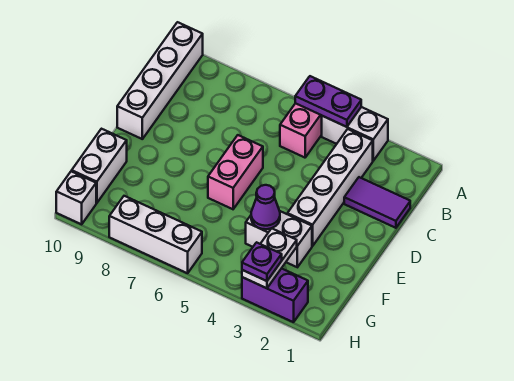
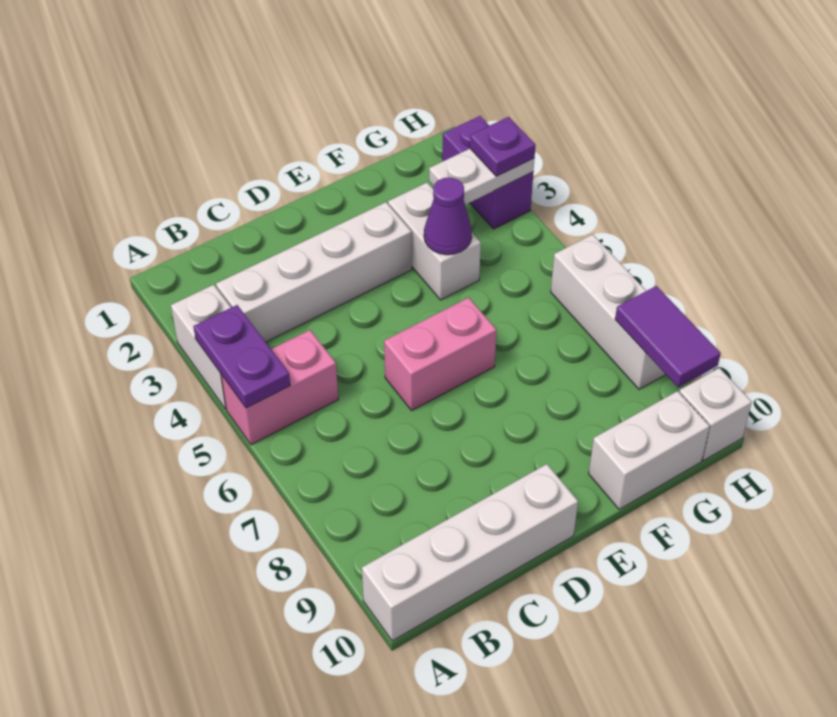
purple tile C1:C2 level 1 -> purple tile H8:H9 level 2

